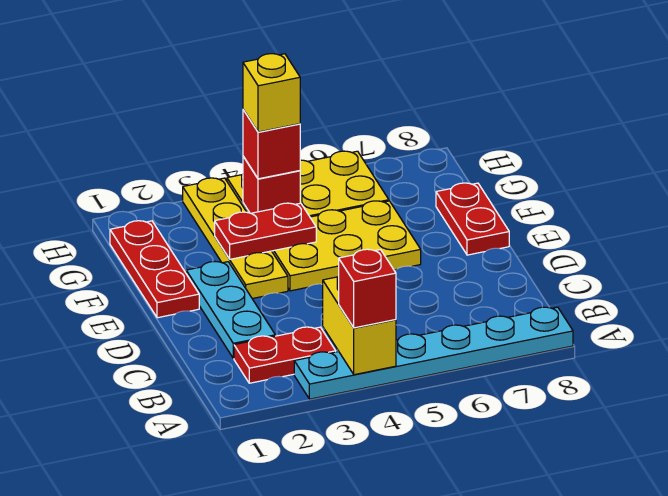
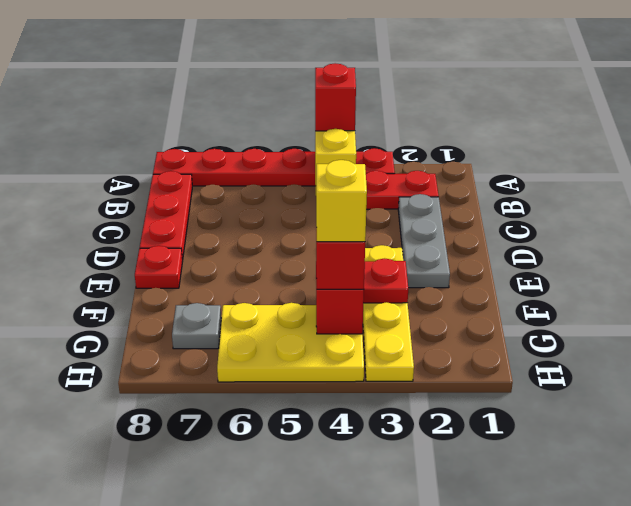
cyan plate A3:A8 level 1 -> red plate A3:A8 level 1
cyan plate C2:E2 level 1 -> grey plate C2:E2 level 1
red plate E1:G1 level 1 -> red plate B8:D8 level 1
yellow plate E4:F6 level 1 -> none
red plate E8:F8 level 1 -> red plate E8 level 1
none -> grey plate G7 level 1

